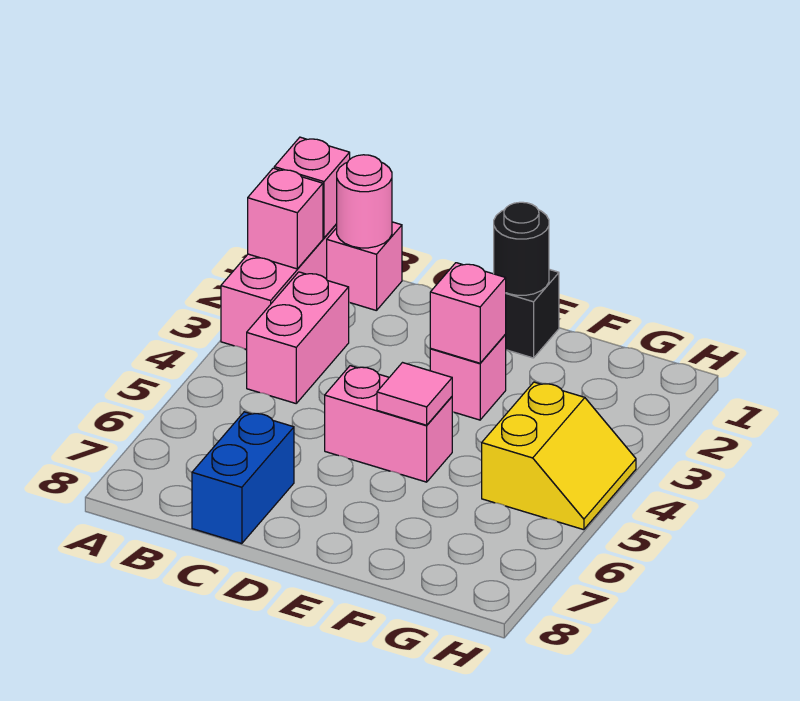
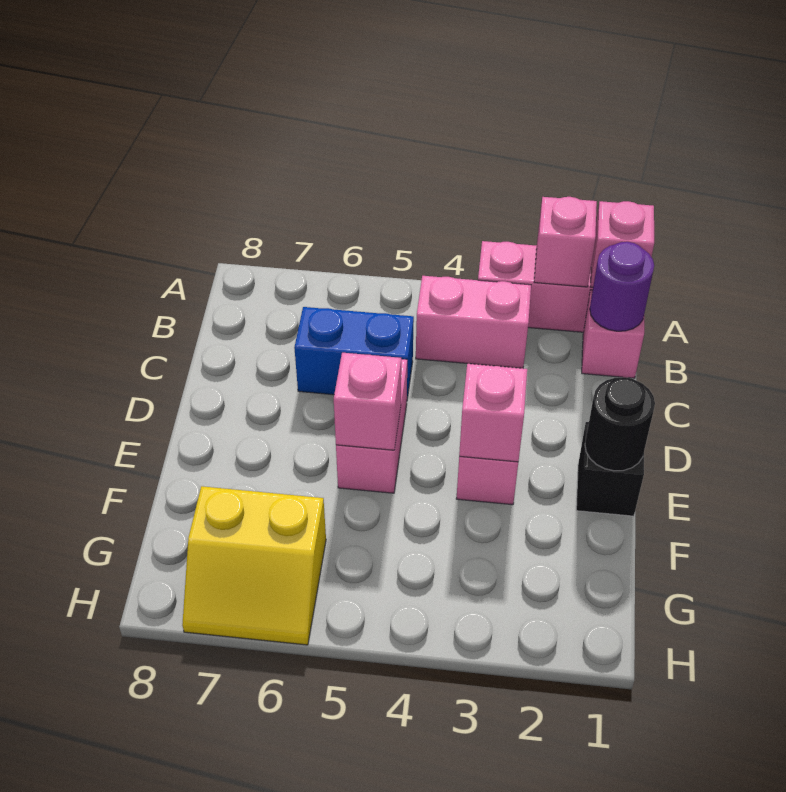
pink round brick B1 level 2 -> purple round brick B1 level 2
blue brick C7:C8 level 1 -> blue brick C5:C6 level 1
pink tile E5 level 2 -> pink brick E5 level 2
yellow slope G4:H5 level 1 top G -> yellow slope G6:H7 level 1 top G

